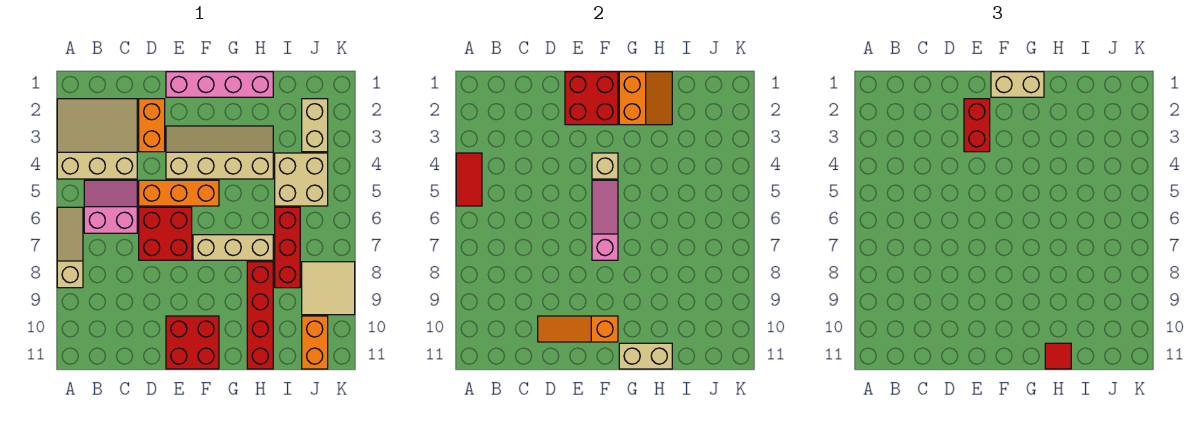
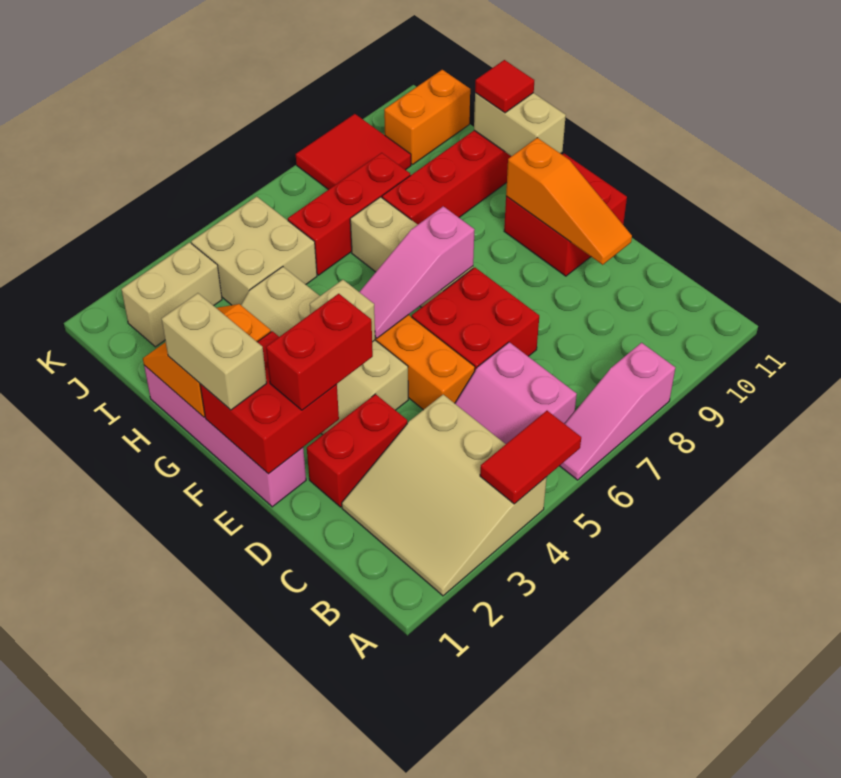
tan slope A6:A8 level 1 top 8 -> pink slope A6:A8 level 1 top 8
orange brick D2:D3 level 1 -> red brick D2:D3 level 1
tan tile J8:K9 level 1 -> red tile J8:K9 level 1

